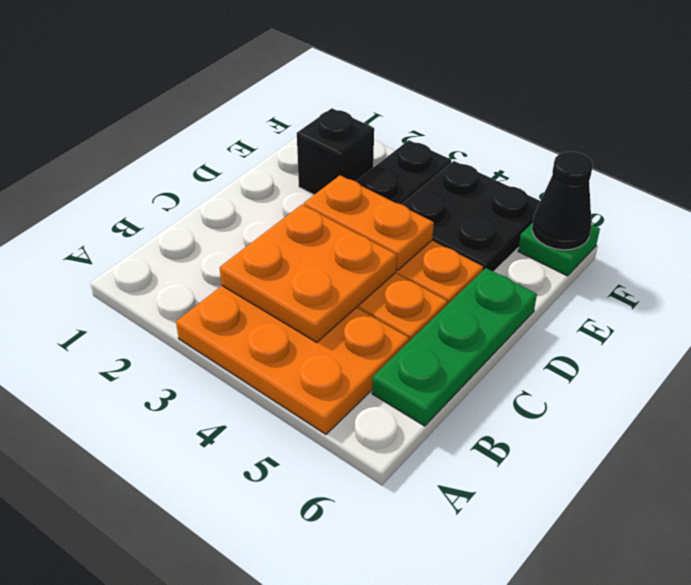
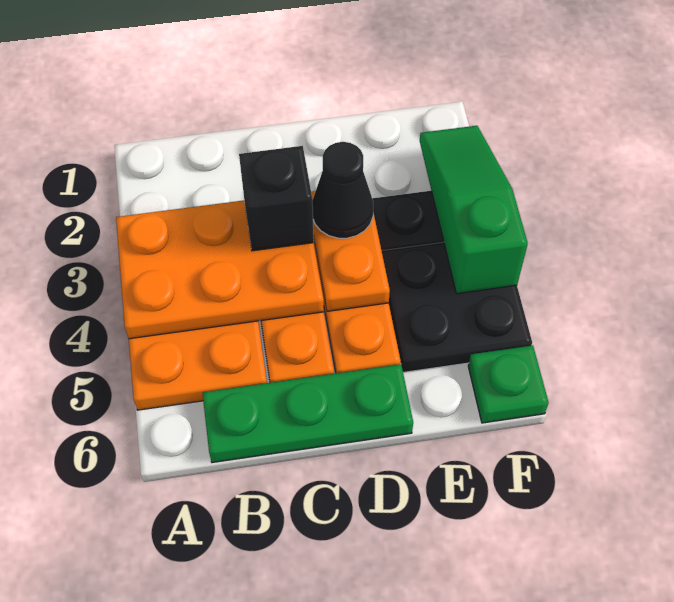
orange plate B3:C4 level 2 -> orange plate A3:C4 level 2
black brick E2 level 1 -> black brick C3 level 3
none -> green slope F2:F4 level 2 top 4
black cone F6 level 2 -> black cone D3 level 3

